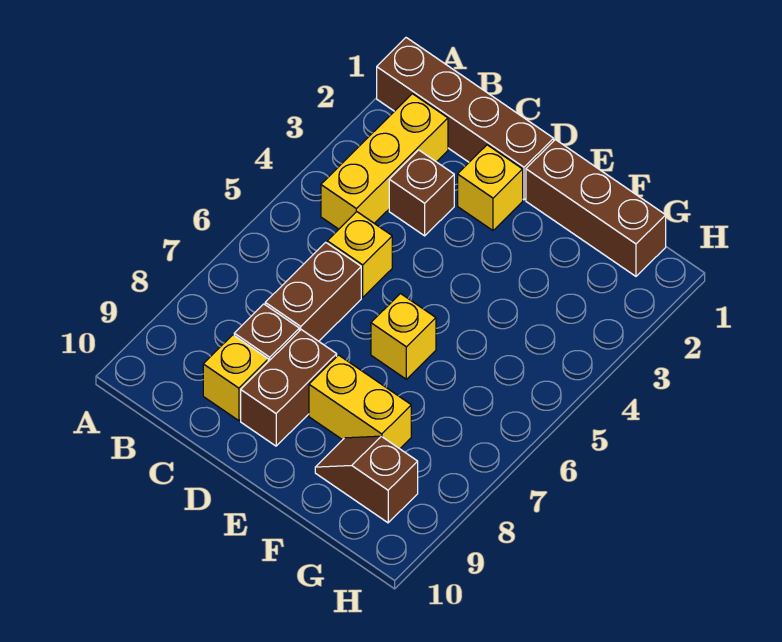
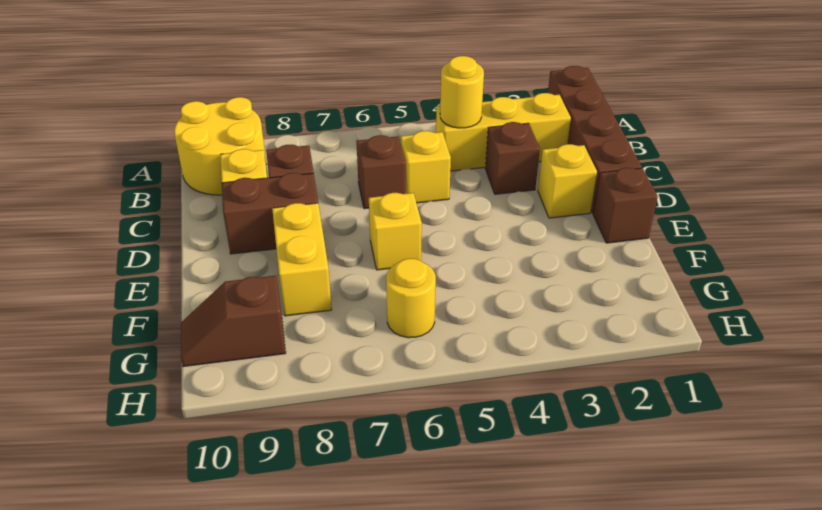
none -> yellow round brick A9:B10 level 1
none -> yellow round brick B4 level 2
brown brick C6:C7 level 1 -> brown brick C6 level 1
brown brick E1:G1 level 1 -> brown brick E1 level 1
brown slope F9:G9 level 1 top G -> brown slope G9:G10 level 1 top 9
none -> yellow round brick G6 level 1

